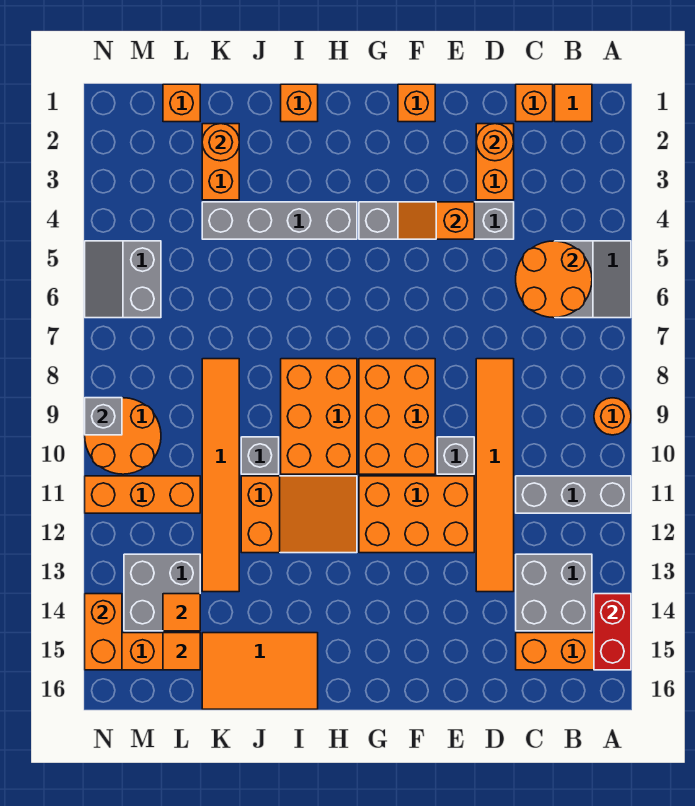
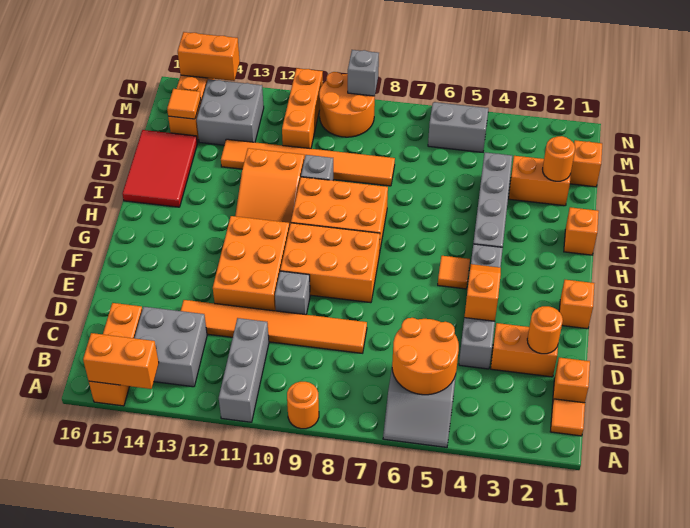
red brick A14:A15 level 2 -> orange brick A14:A15 level 2
orange tile I15:K16 level 1 -> red tile I15:K16 level 1
orange tile L14 level 2 -> orange tile G5 level 1

